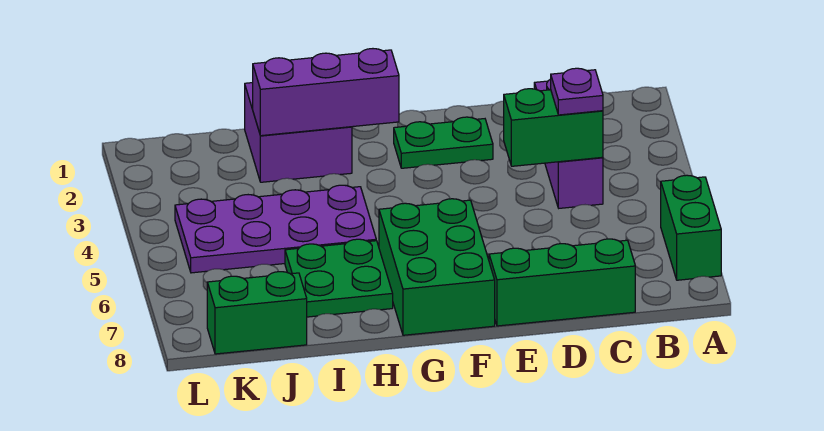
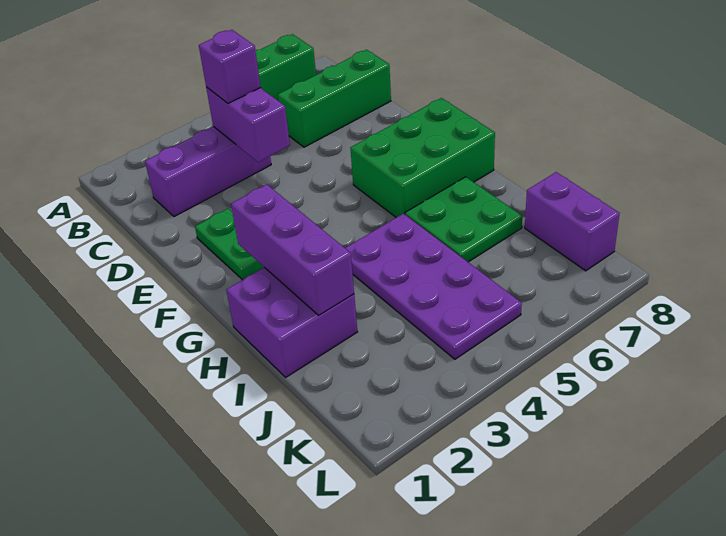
green brick C4:D4 level 2 -> purple brick C4:D4 level 2
purple plate C4 level 3 -> purple brick C4 level 3
green brick C8:E8 level 1 -> green brick C6:C8 level 1
green brick J8:K8 level 1 -> purple brick J8:K8 level 1

